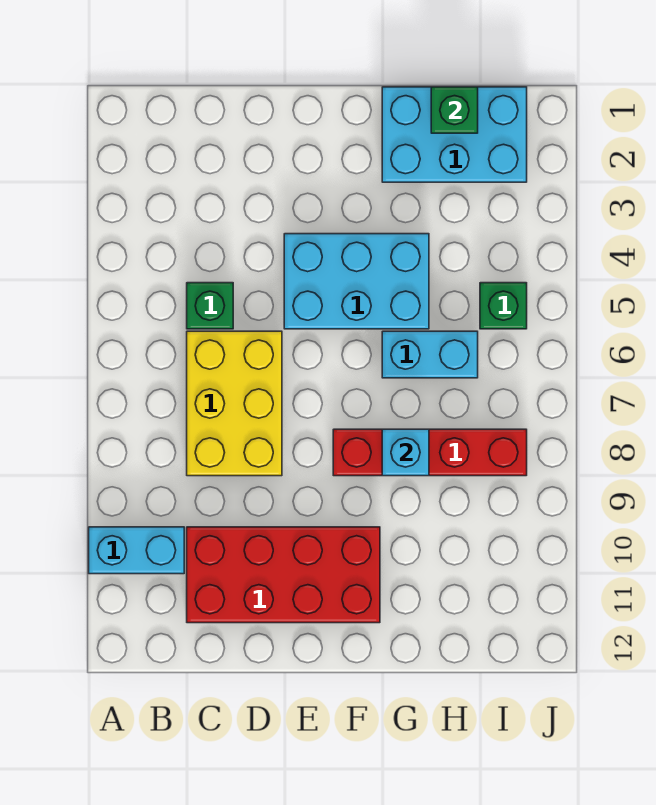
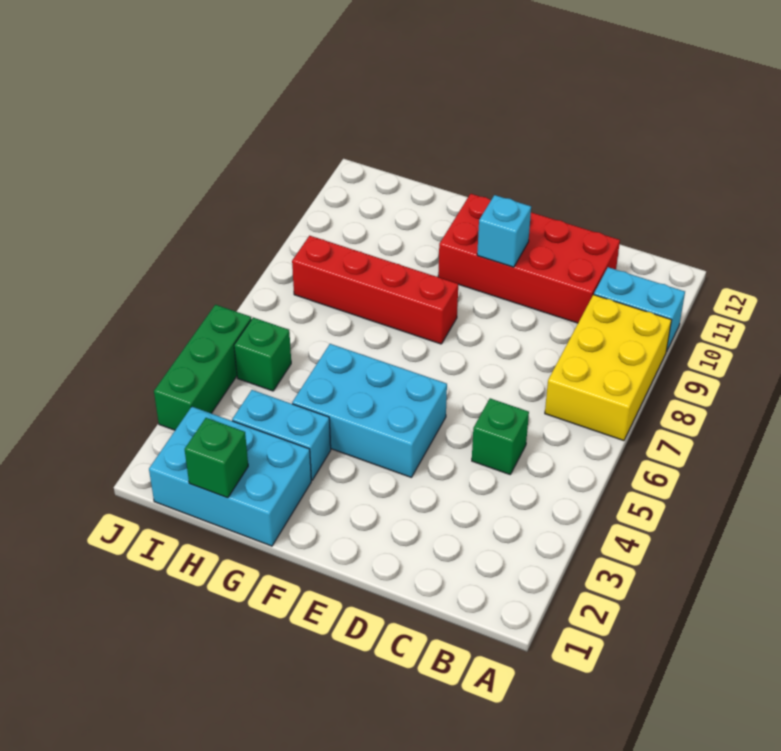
yellow brick C6:D8 level 1 -> yellow brick A7:B9 level 1
cyan brick G6:H6 level 1 -> cyan brick G3:H3 level 1
cyan brick G8 level 2 -> cyan brick E10 level 2
none -> green brick J3:J5 level 1

